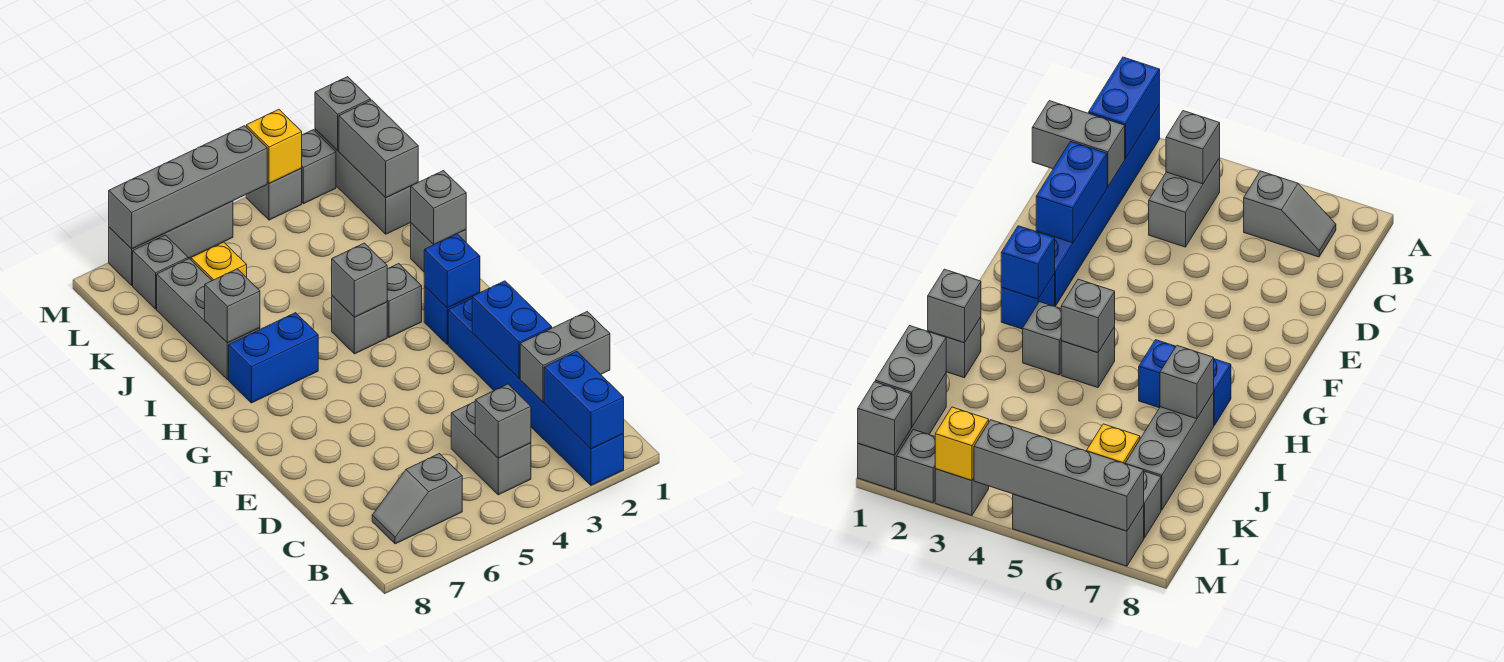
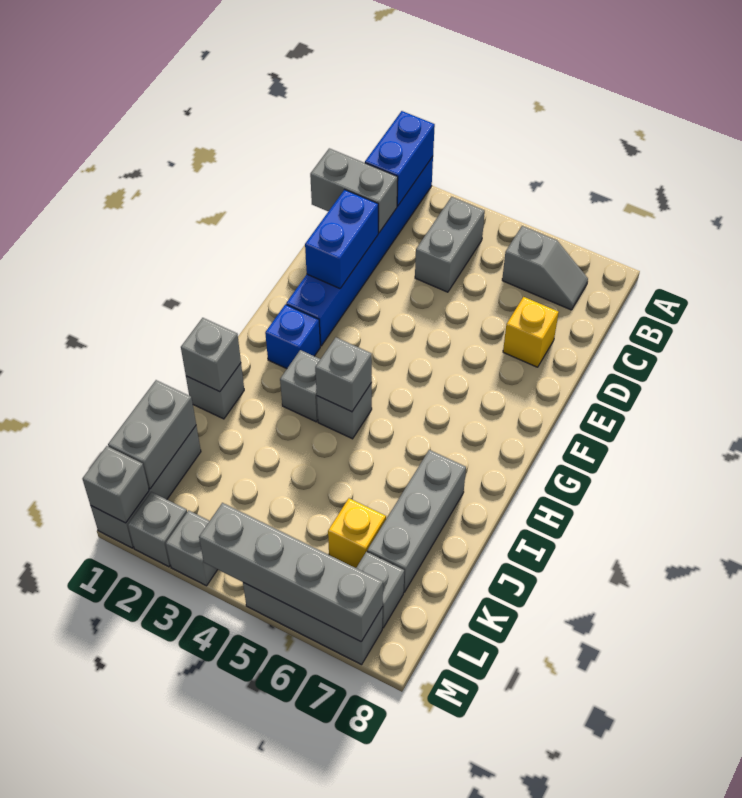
grey brick B4 level 2 -> none
blue brick G2 level 2 -> none
blue brick H6:H7 level 1 -> none
grey brick I7 level 2 -> none
yellow brick M3 level 2 -> yellow brick D7 level 1

